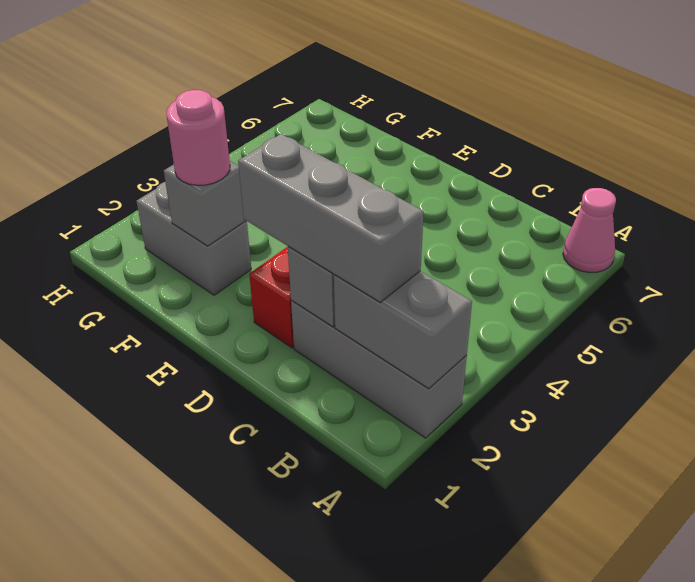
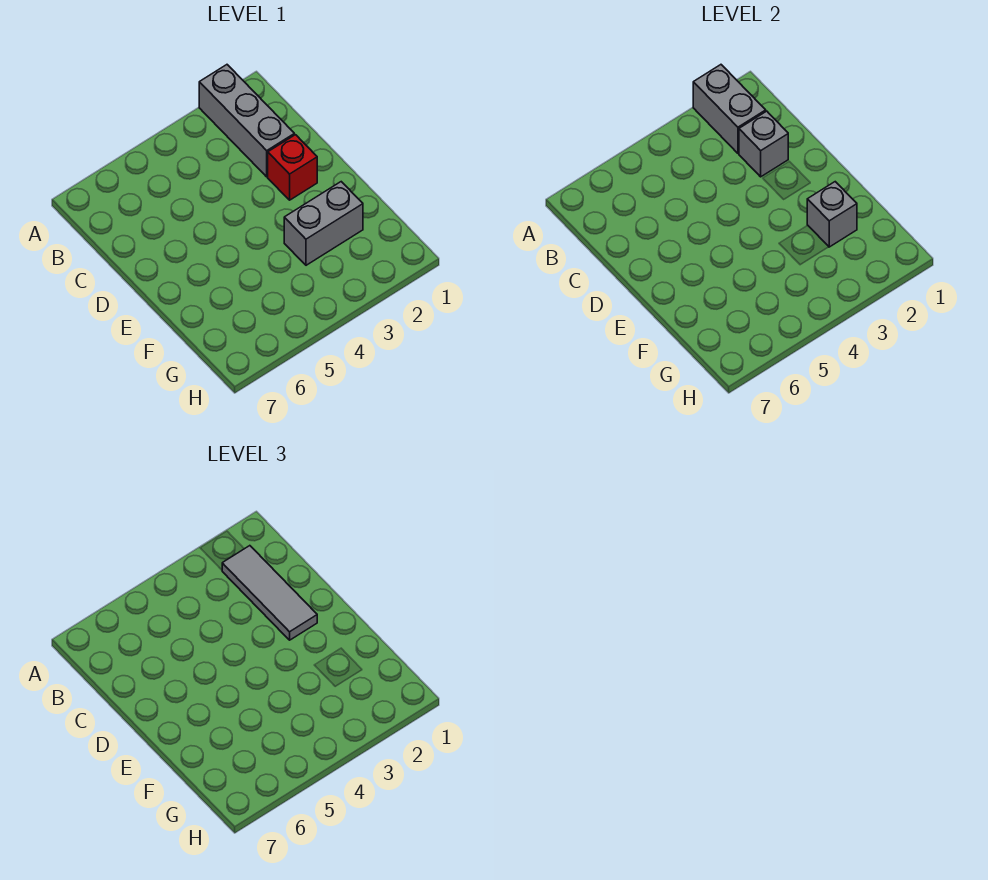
pink cone A7 level 1 -> none
grey brick B2:D2 level 3 -> grey tile B2:D2 level 3
grey brick F2:G2 level 1 -> grey brick F2:F3 level 1
pink round brick F2 level 3 -> none

